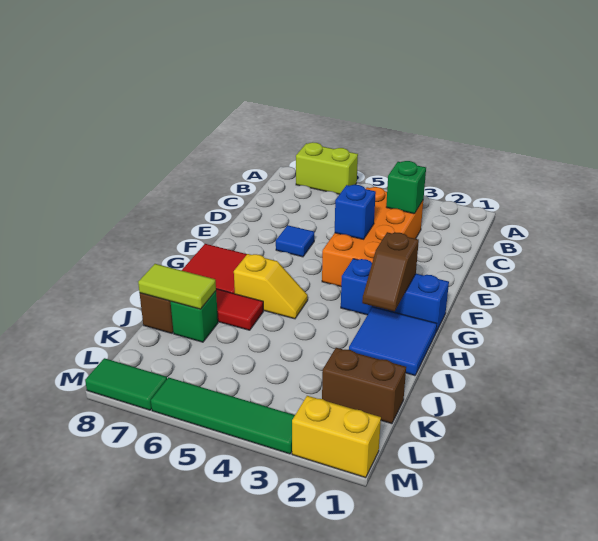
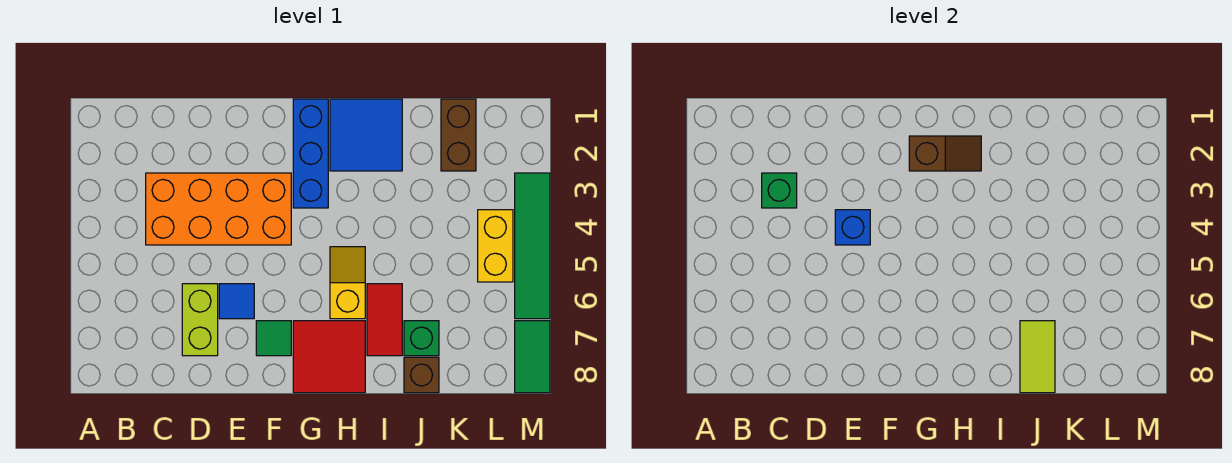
lime brick A6:A7 level 1 -> lime brick D6:D7 level 1
none -> green tile F7 level 1
yellow brick M1:M2 level 1 -> yellow brick L4:L5 level 1

